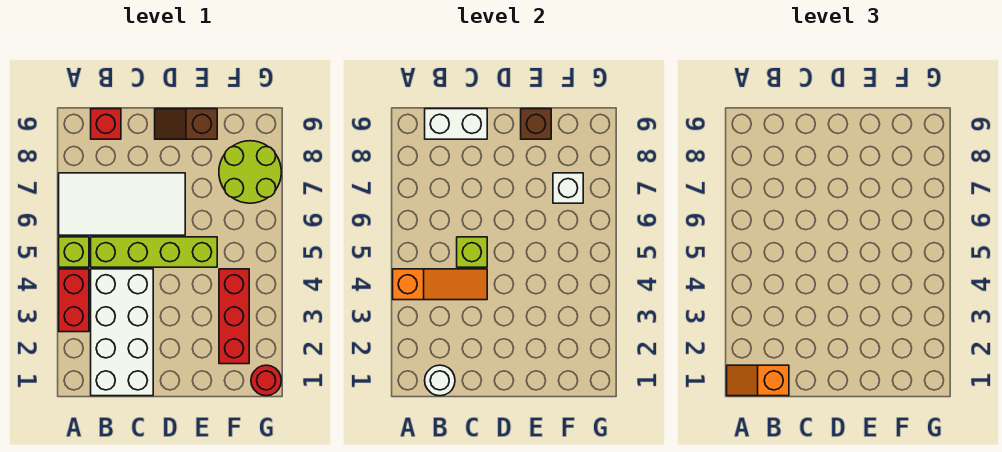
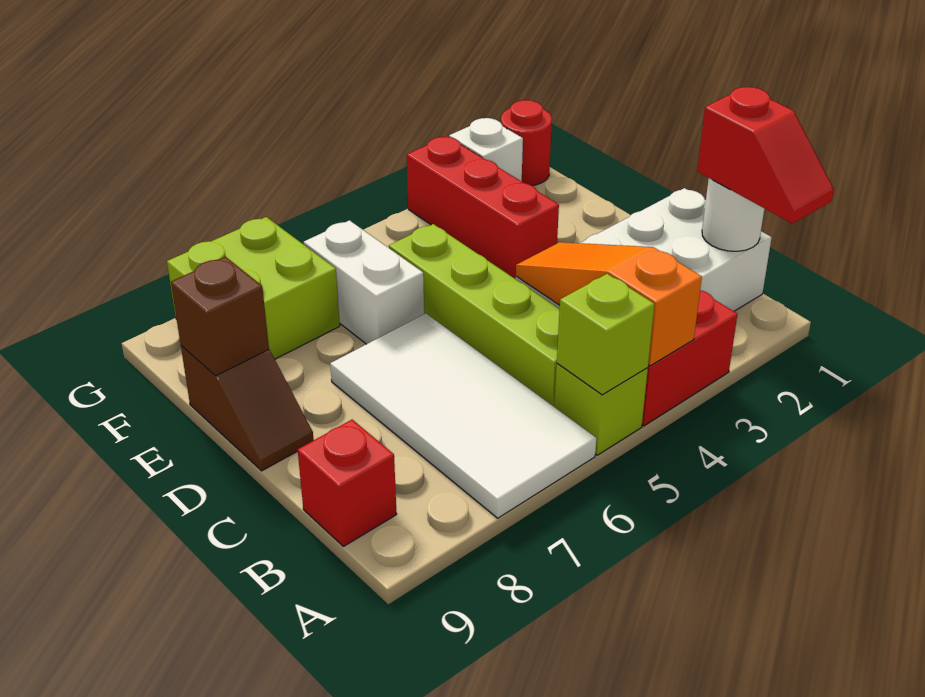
orange slope A1:B1 level 3 top B -> red slope A1:B1 level 3 top B
white brick B9:C9 level 2 -> white brick E6:F6 level 1
lime brick C5 level 2 -> lime brick A5 level 2
red brick F2:F4 level 1 -> red brick E3:G3 level 1
lime round brick F7:G8 level 1 -> lime brick F7:G8 level 1
white brick F7 level 2 -> white brick G2 level 1

